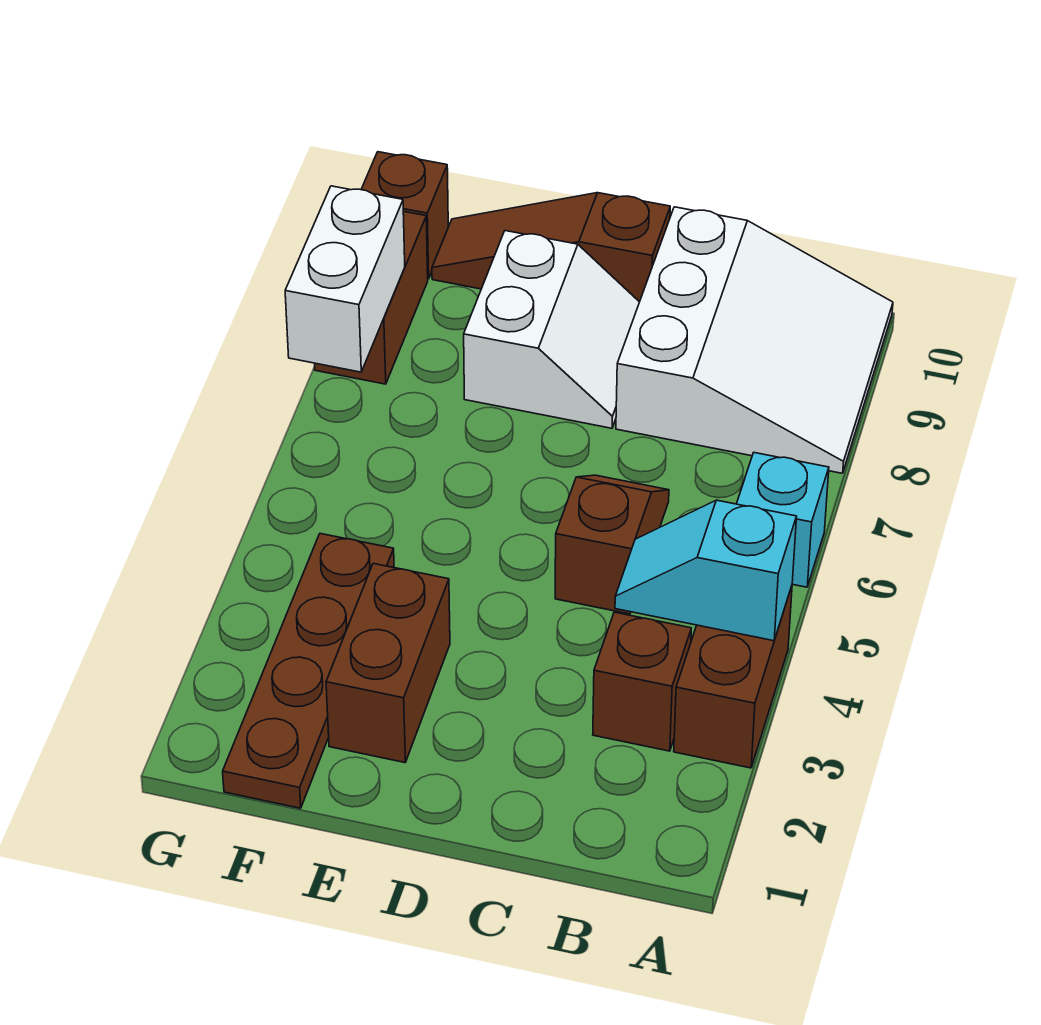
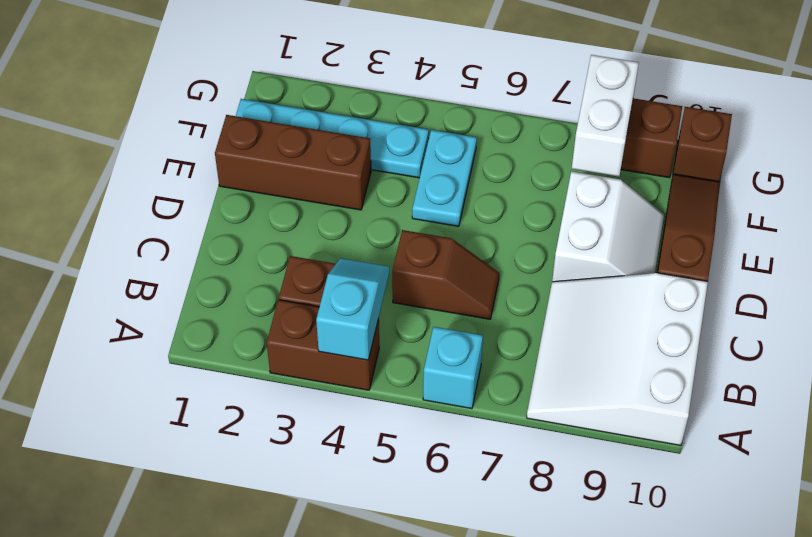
white slope A8:C10 level 1 top C -> white slope A8:C10 level 1 top 10
white slope D8:E9 level 1 top E -> white slope D8:E9 level 1 top 8
brown brick E2:E3 level 1 -> brown brick E1:E3 level 1
none -> cyan plate E5:F5 level 1
brown plate F1:F4 level 1 -> cyan plate F1:F4 level 1
white brick G7:G8 level 2 -> white brick F8:G8 level 2

